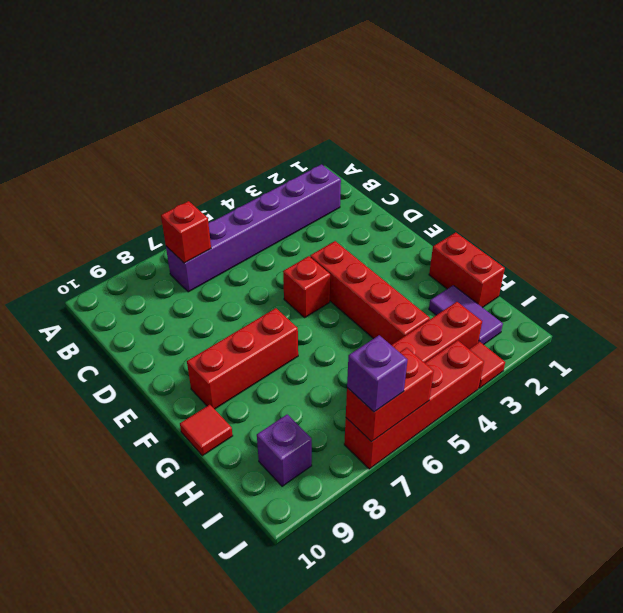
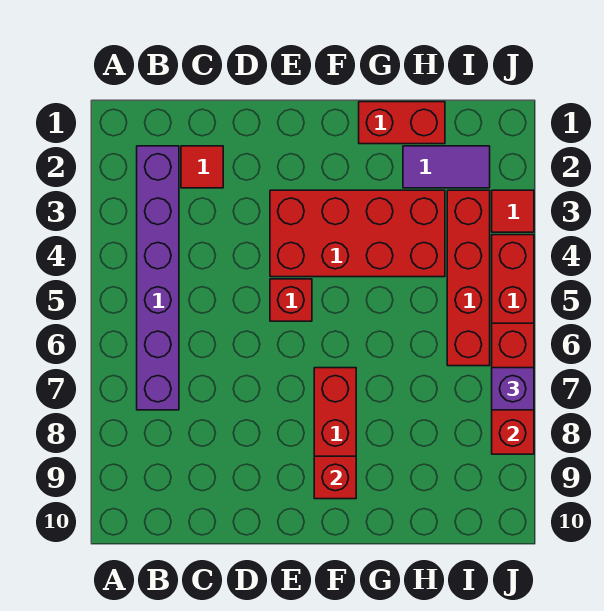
red brick B7 level 2 -> red brick F9 level 2
red brick E4:H4 level 1 -> red brick E3:H4 level 1
red tile G10 level 1 -> red tile C2 level 1
purple brick I9 level 1 -> none
red brick J6:J7 level 2 -> red brick J6:J8 level 2

